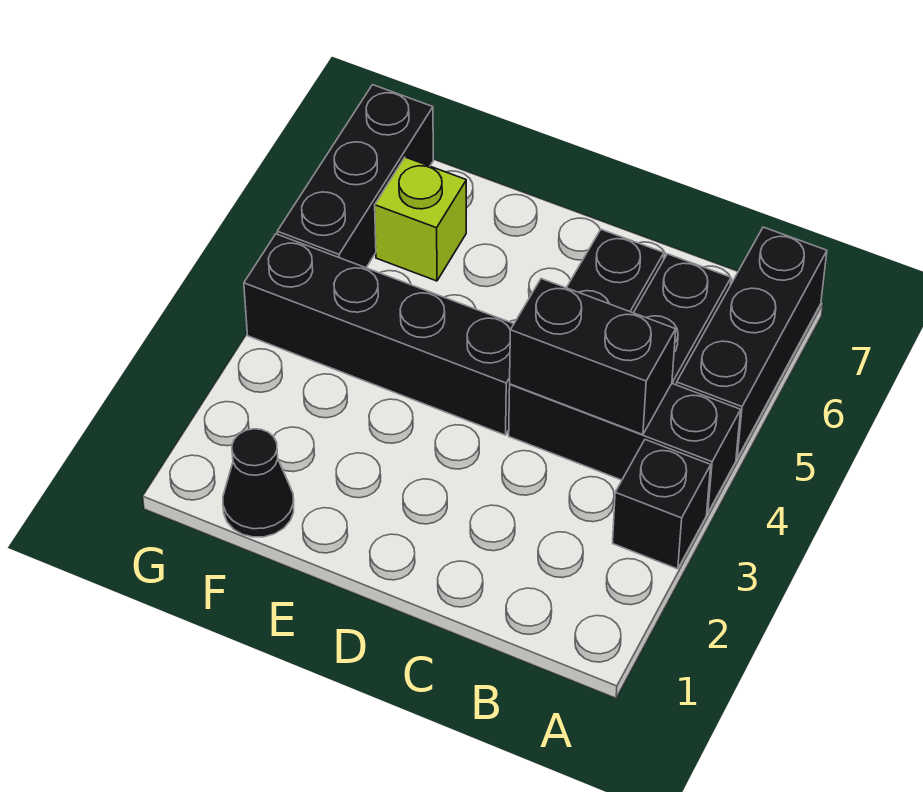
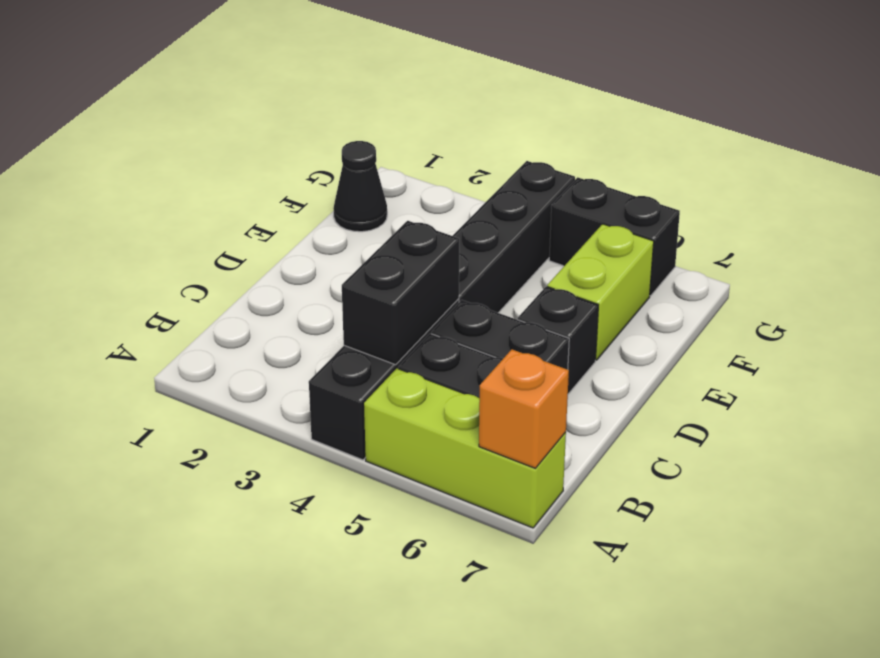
black brick A3 level 1 -> black brick D6 level 1
black brick A5:A7 level 1 -> lime brick A5:A7 level 1
none -> orange brick A7 level 2
lime brick F6 level 1 -> lime brick E6:F6 level 1
black brick G5:G7 level 1 -> black brick G5:G6 level 1

